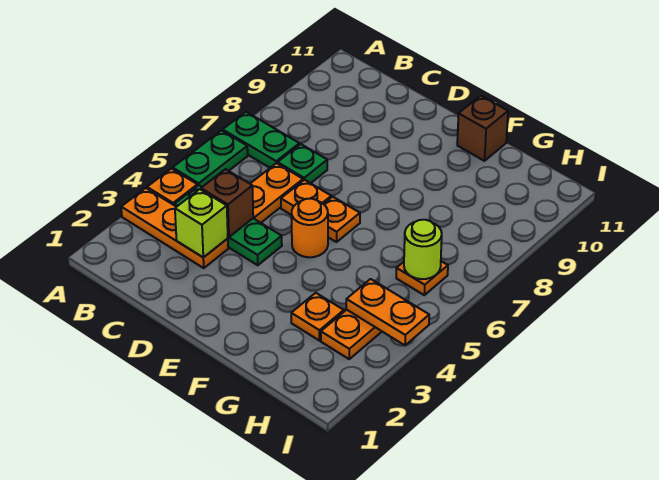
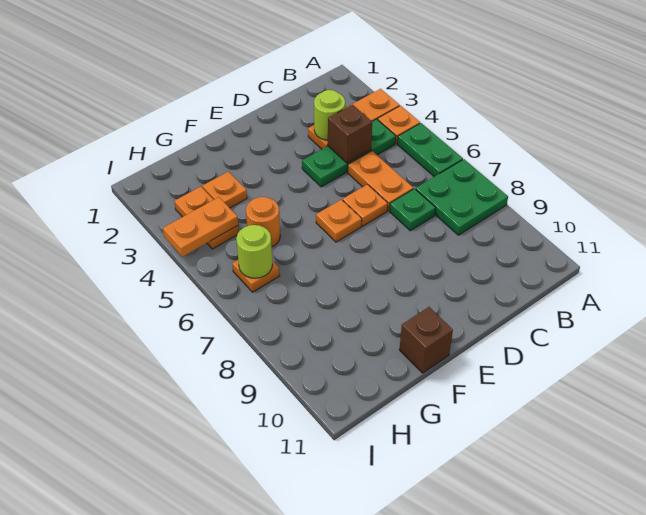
green plate A7:B7 level 1 -> green plate A7:B8 level 1
lime brick C3 level 2 -> lime round brick C3 level 2
orange round brick E5 level 1 -> orange round brick G5 level 1

